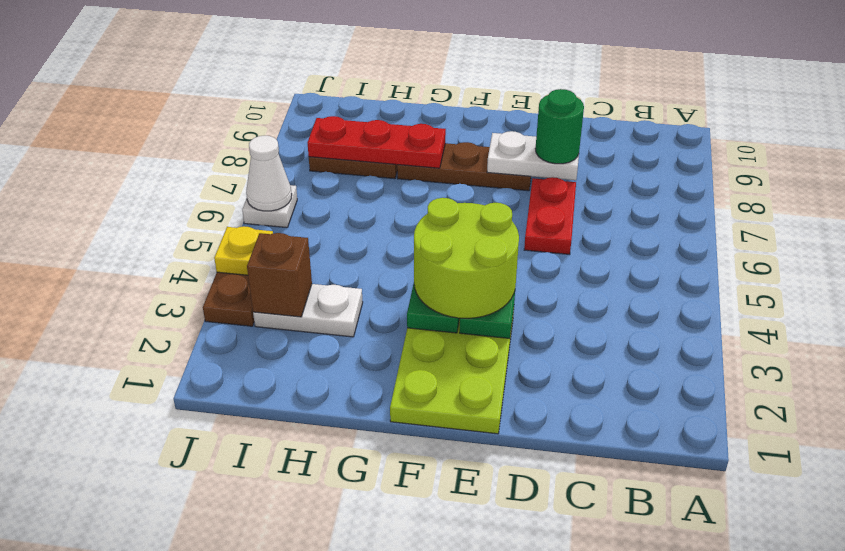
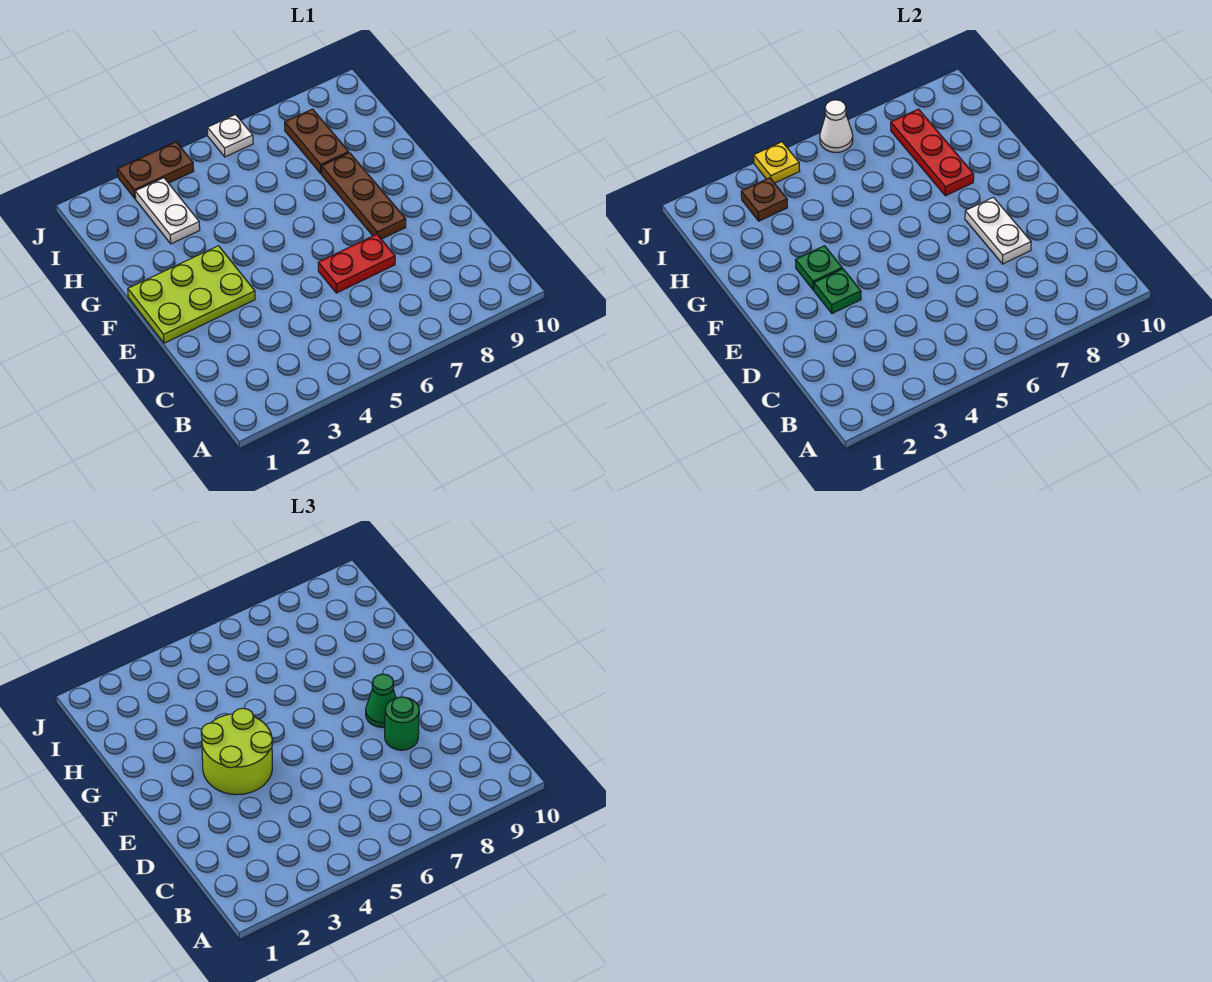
none -> green cone E8 level 3
brown brick I3 level 2 -> brown plate I3 level 2

